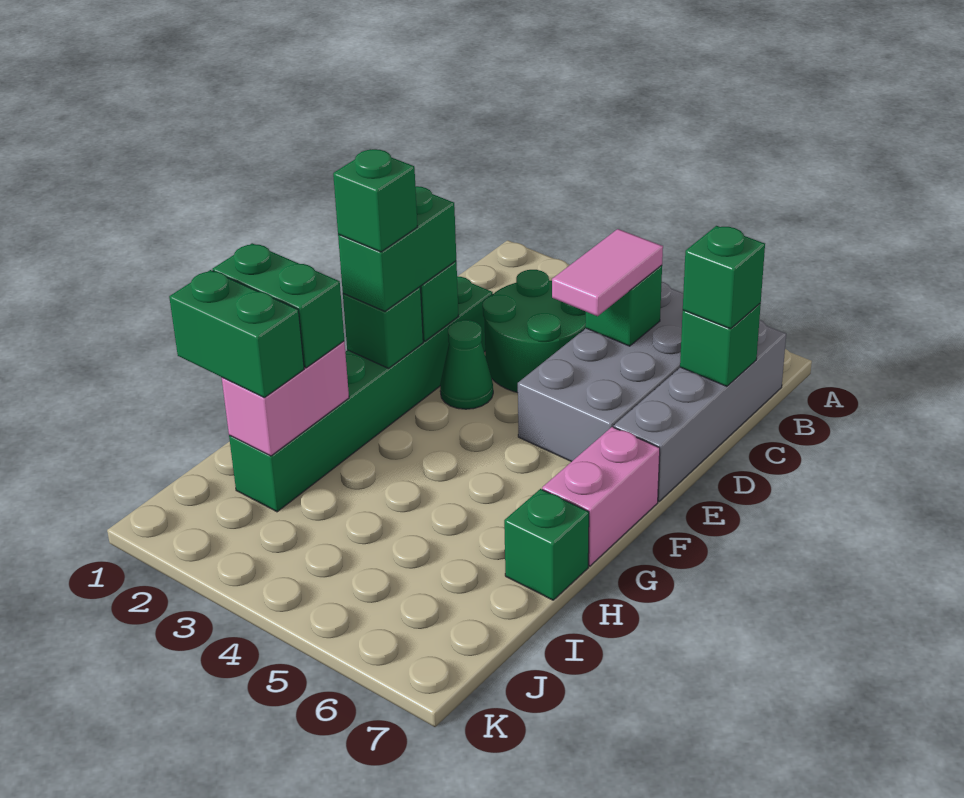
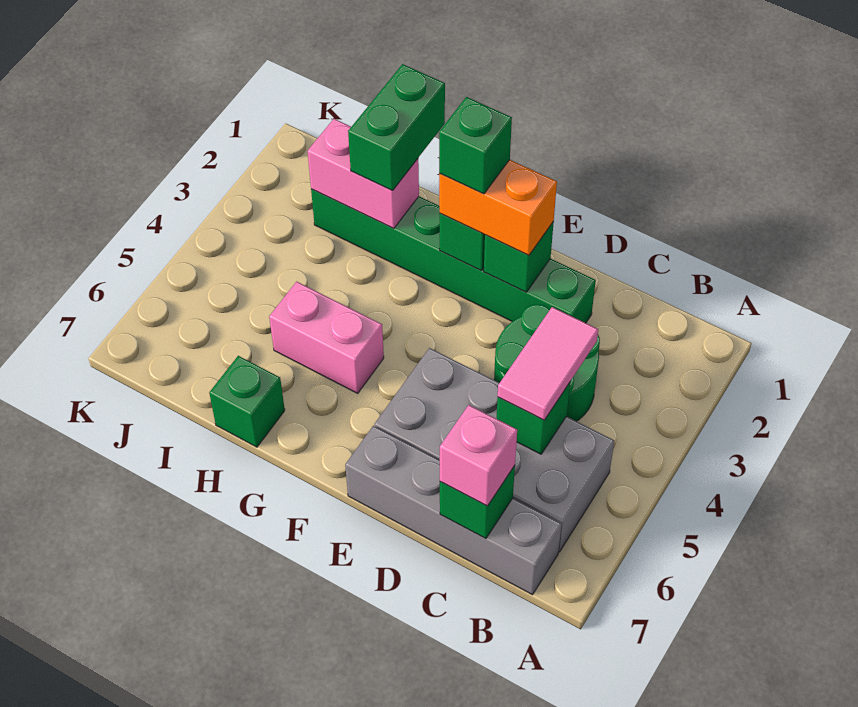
pink tile C5:D5 level 3 -> pink tile C4:C5 level 3
green brick C7 level 3 -> pink brick C7 level 3
green brick E2:F2 level 3 -> orange brick E2:F2 level 3
green cone E3 level 1 -> none
pink brick F7:G7 level 1 -> pink brick G5:H5 level 1
green brick I1:I2 level 3 -> none

